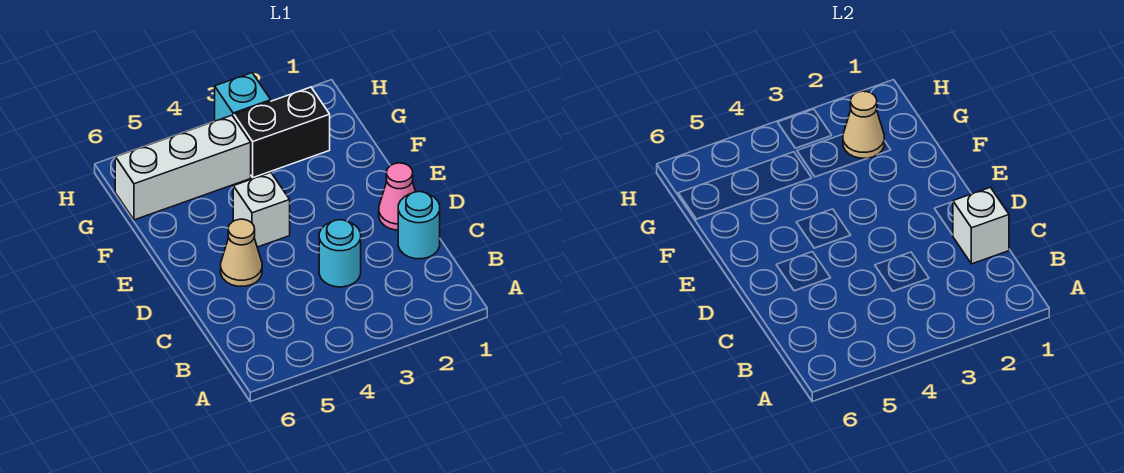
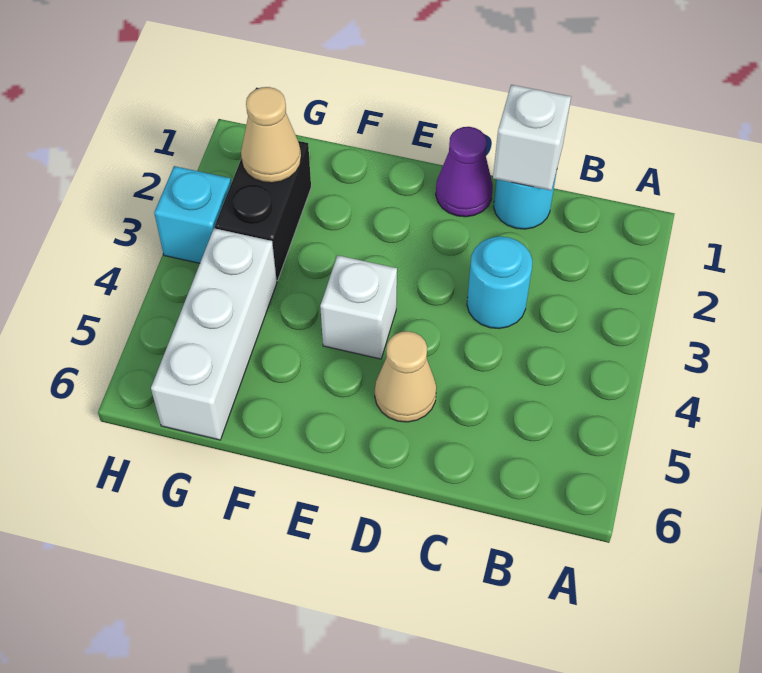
pink cone D1 level 1 -> purple cone D1 level 1

